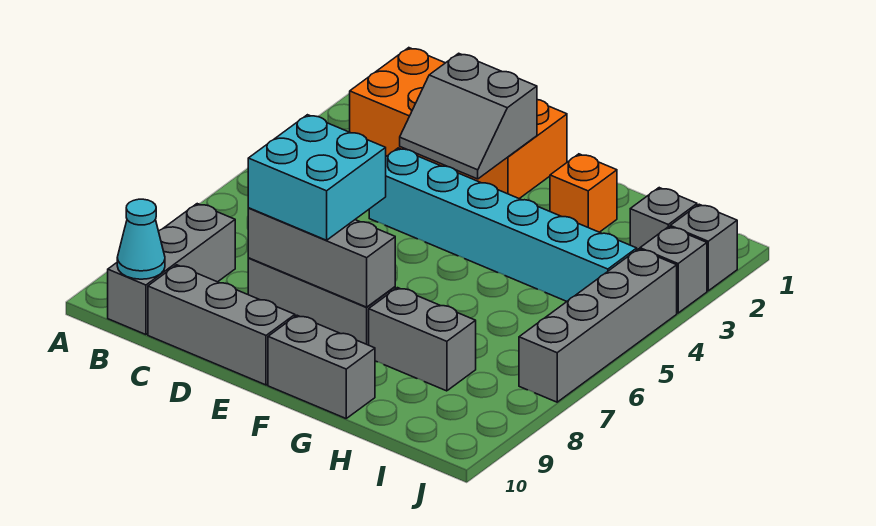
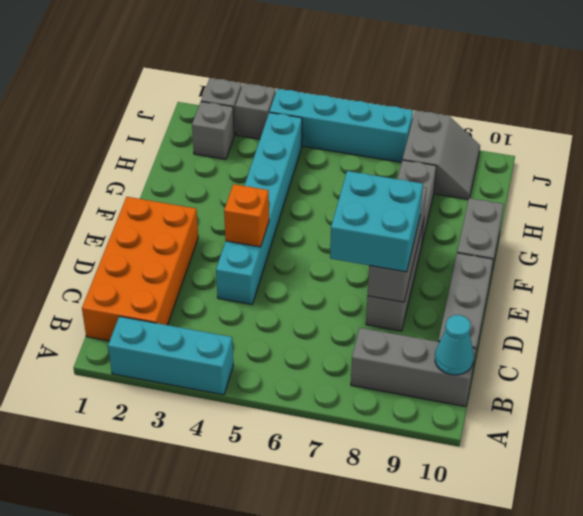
none -> cyan brick A2:A4 level 1
grey slope D2:E3 level 2 top 2 -> grey slope I8:J9 level 1 top 8
orange brick G2 level 1 -> orange brick E4 level 2
grey brick J4:J7 level 1 -> cyan brick J4:J7 level 1

